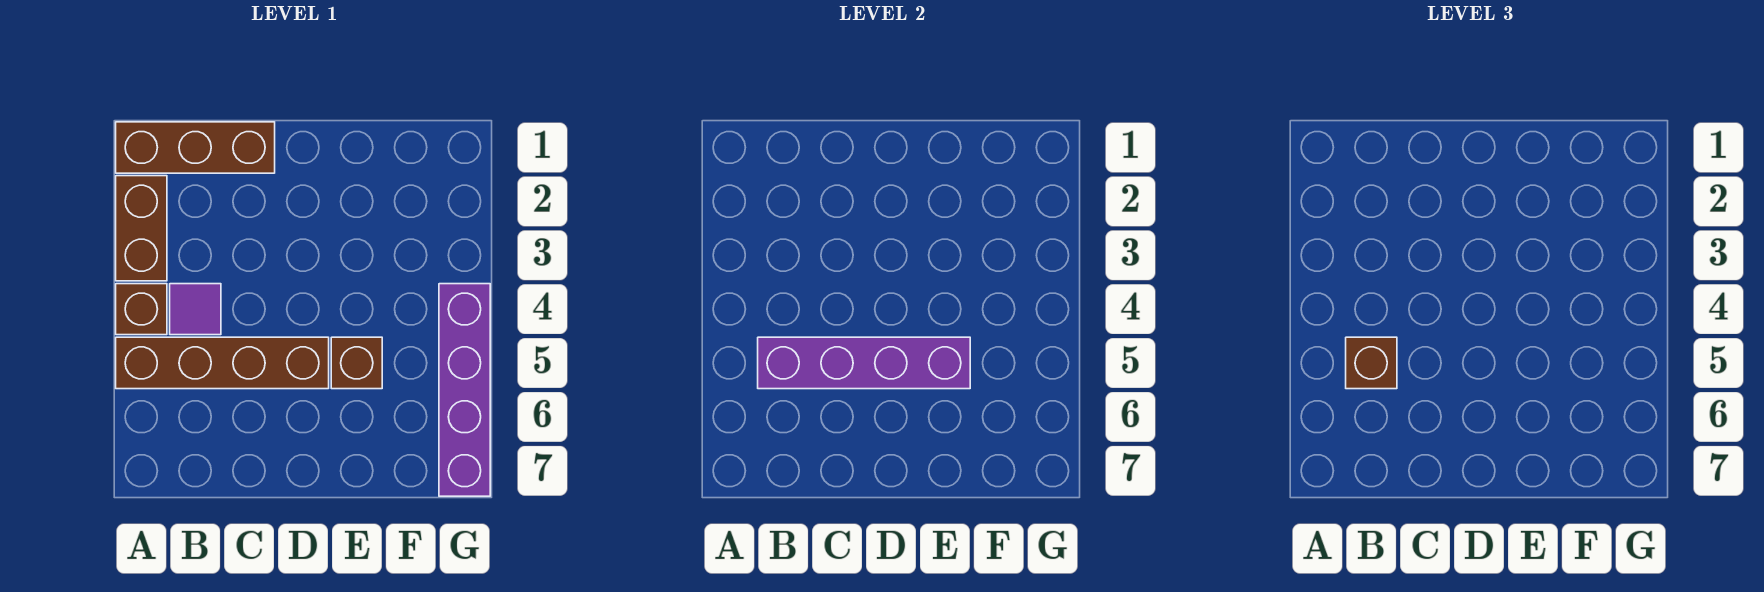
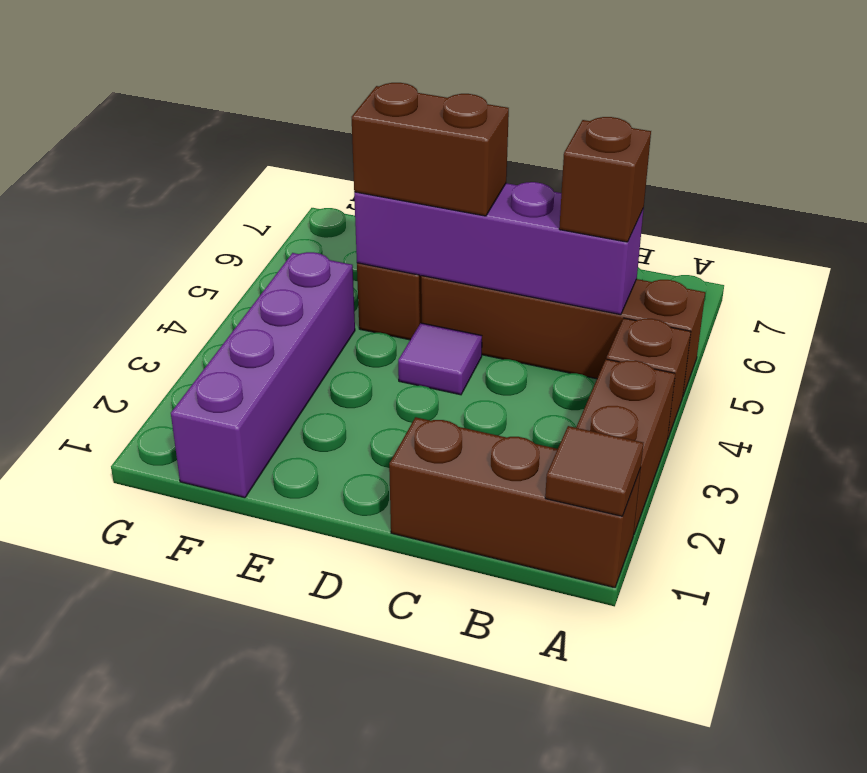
none -> brown tile A1 level 2
purple tile B4 level 1 -> purple tile D4 level 1
none -> brown brick D5:E5 level 3
purple brick G4:G7 level 1 -> purple brick F1:F4 level 1

